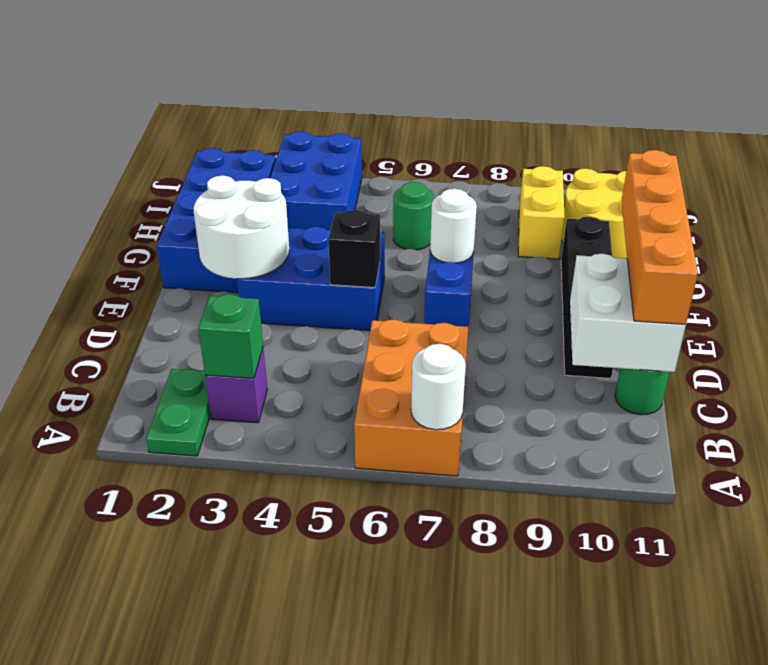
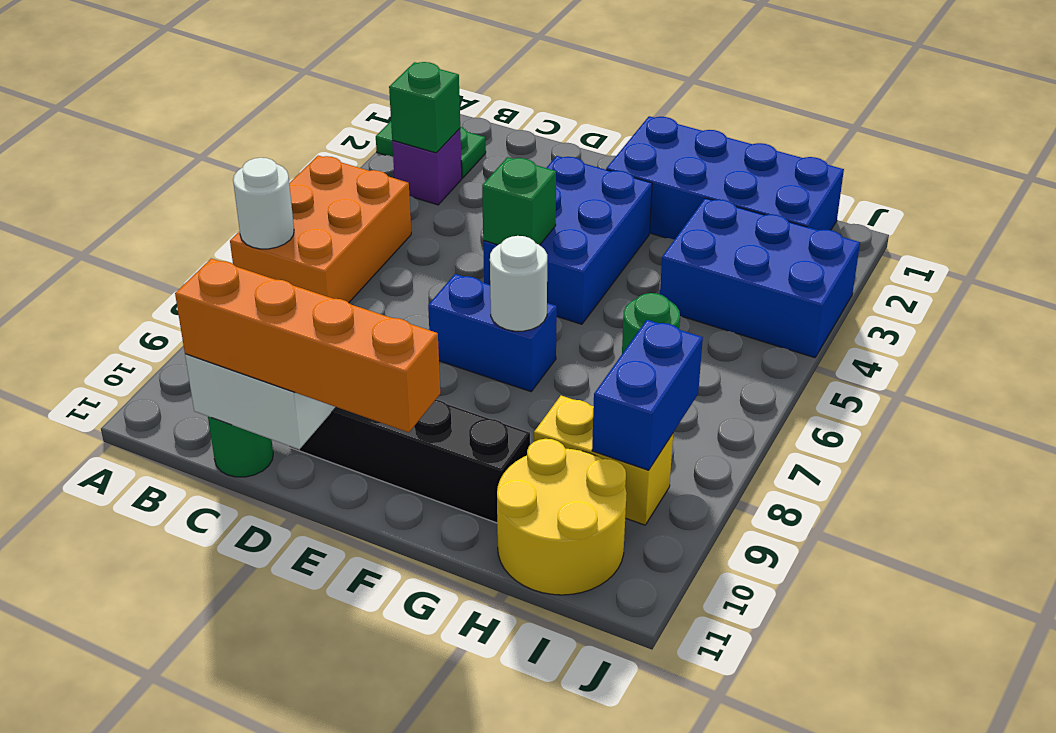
orange brick A6:C7 level 1 -> orange brick A5:B7 level 1
white round brick E2:F3 level 2 -> none
black brick E5 level 2 -> green brick E5 level 2
none -> blue brick I8:I9 level 2

